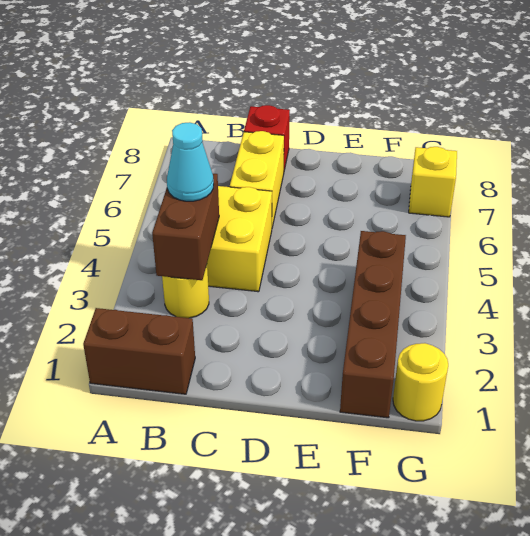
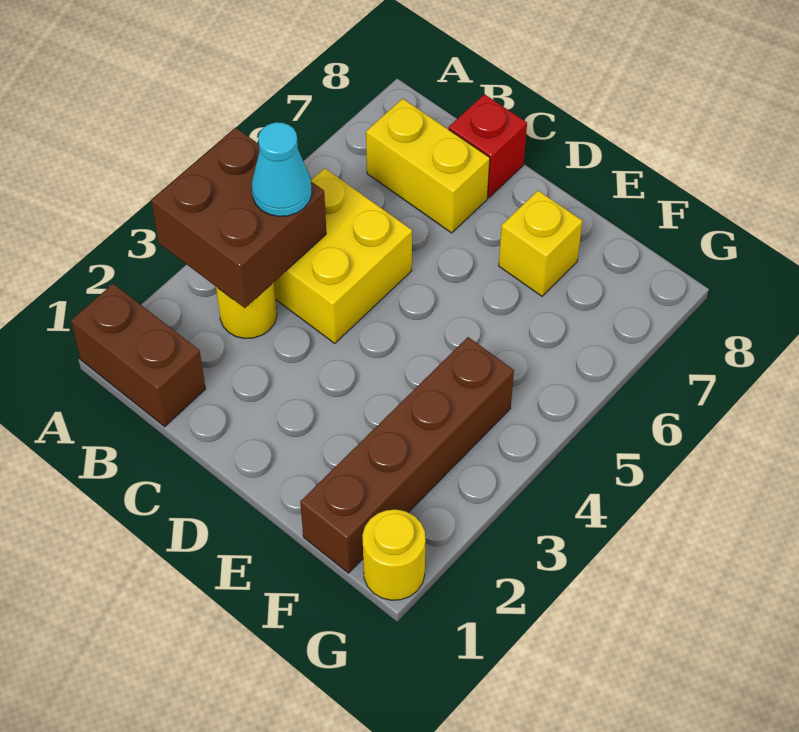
brown brick B3:B4 level 2 -> brown brick A3:B4 level 2
yellow brick C6:C7 level 1 -> yellow brick B7:C7 level 1
yellow brick G7 level 1 -> yellow brick E7 level 1

